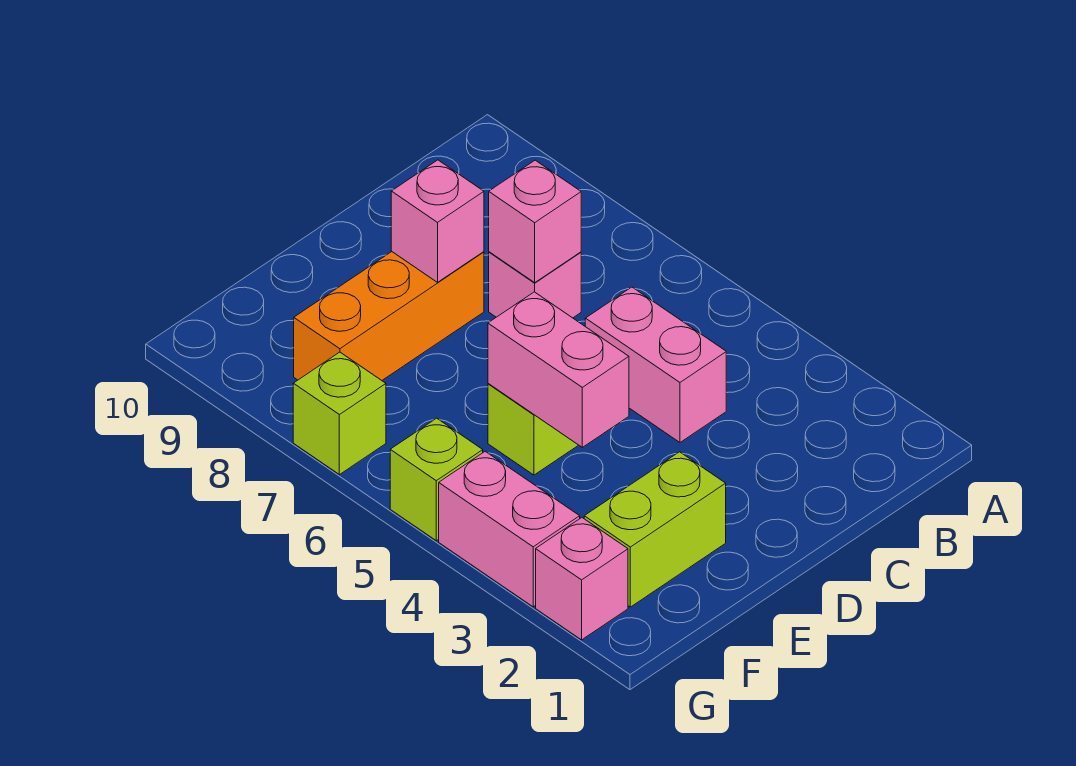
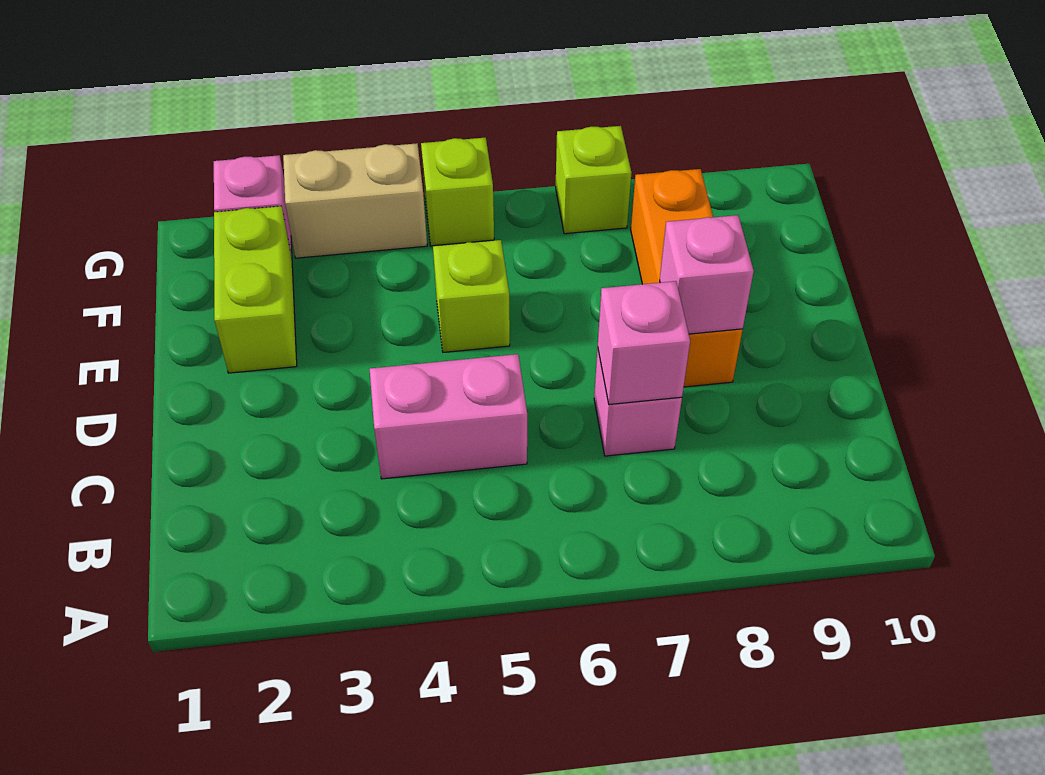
pink brick E4:E5 level 2 -> none
pink brick G3:G4 level 1 -> tan brick G3:G4 level 1

